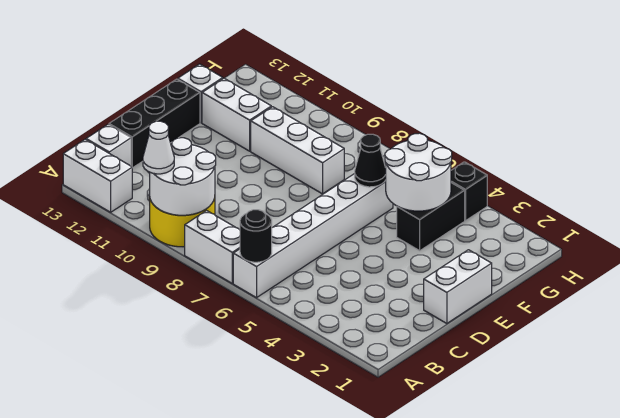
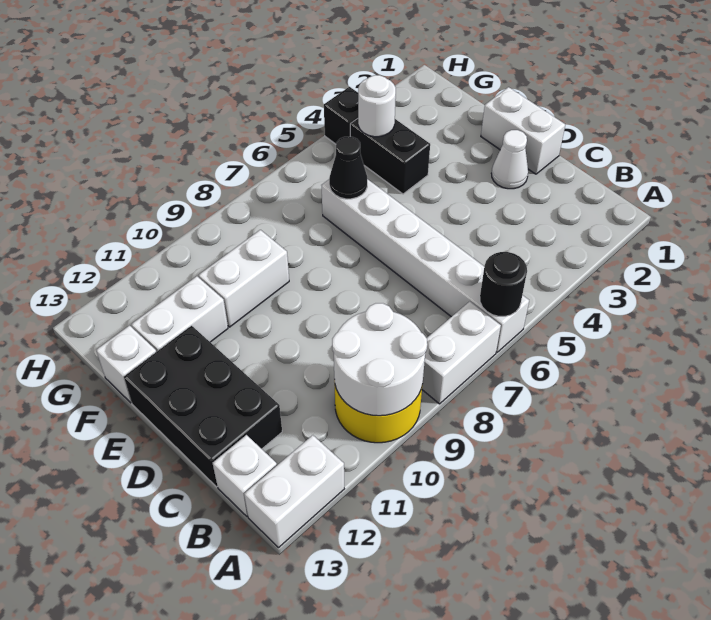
white cone A10 level 3 -> white cone D2 level 1
black brick C13:E13 level 1 -> black brick C12:E13 level 1
white round brick F4:G5 level 2 -> white round brick G4 level 2
white brick F8:F10 level 1 -> white brick F9:F10 level 1

